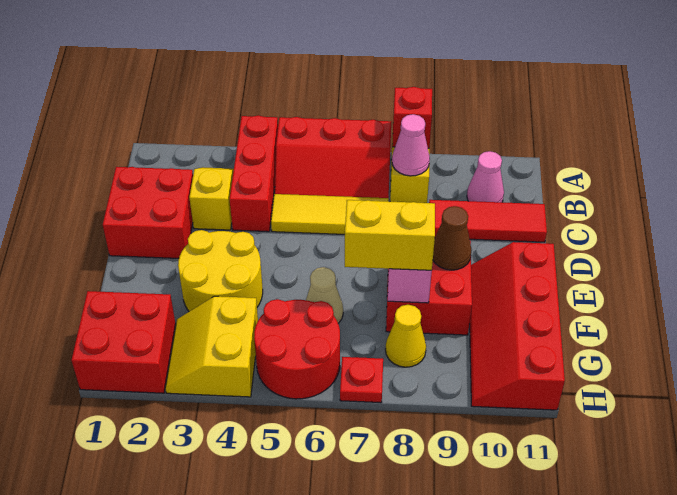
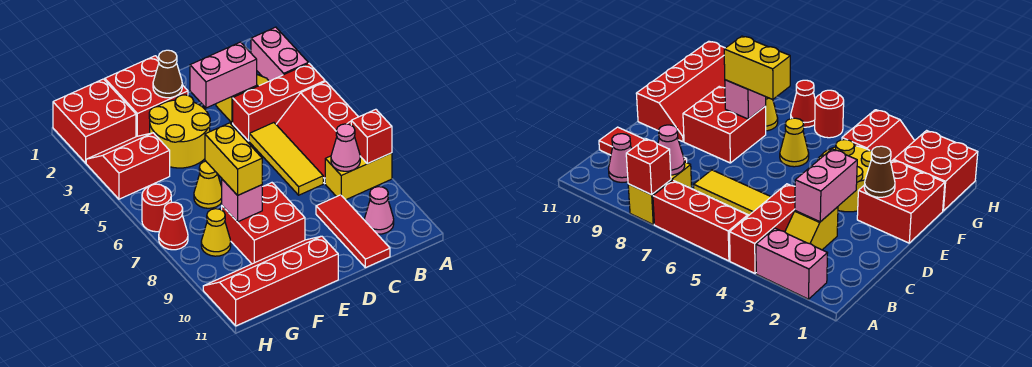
none -> pink brick A2:A3 level 1
red brick C1:D2 level 1 -> red brick E1:F2 level 1
none -> pink brick C3:D3 level 2
brown cone E9 level 2 -> brown cone E2 level 2
tan cone F6 level 1 -> yellow cone F6 level 1
yellow slope G3:H4 level 1 top 4 -> red slope G3:H4 level 1 top 4
red round brick G5:H6 level 1 -> red round brick H6 level 1
red plate H7 level 1 -> red cone H7 level 1

